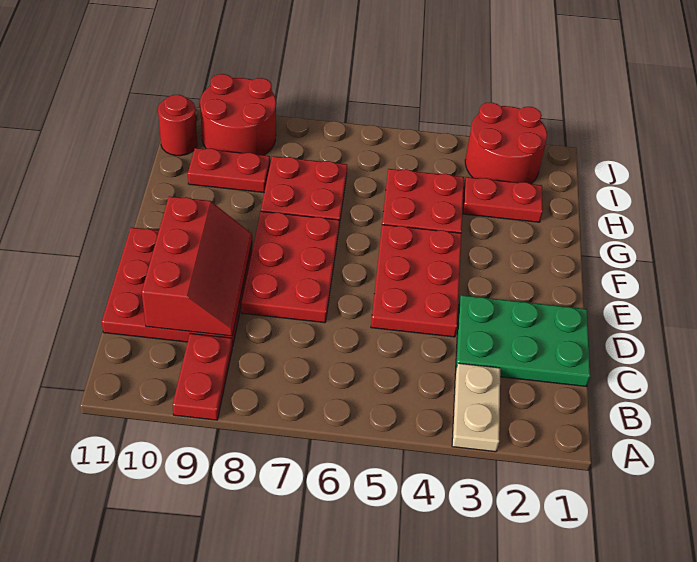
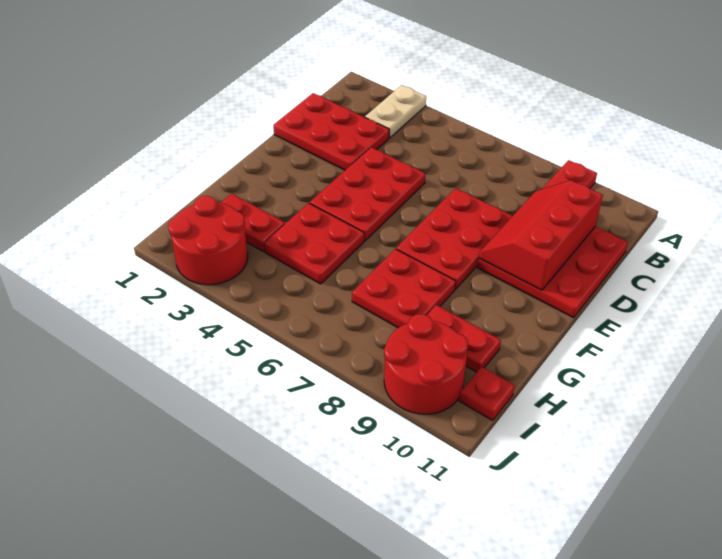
green plate C1:D3 level 1 -> red plate C1:D3 level 1
red round brick I11 level 1 -> red plate I11 level 1

